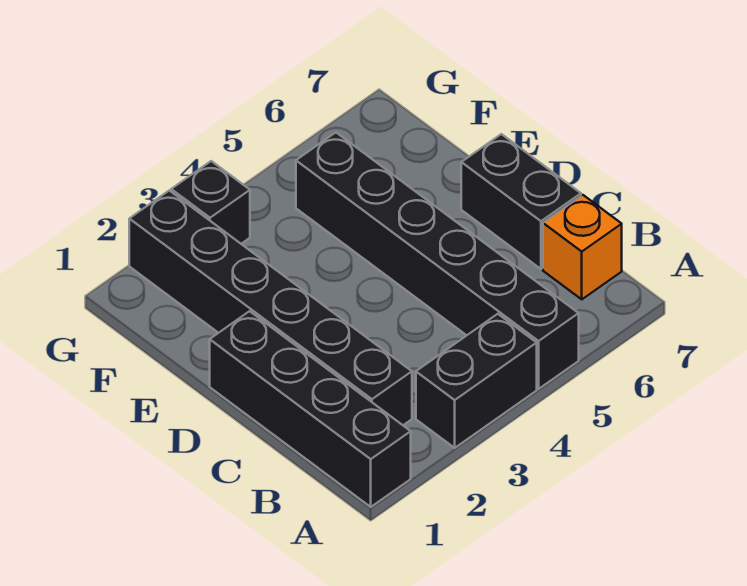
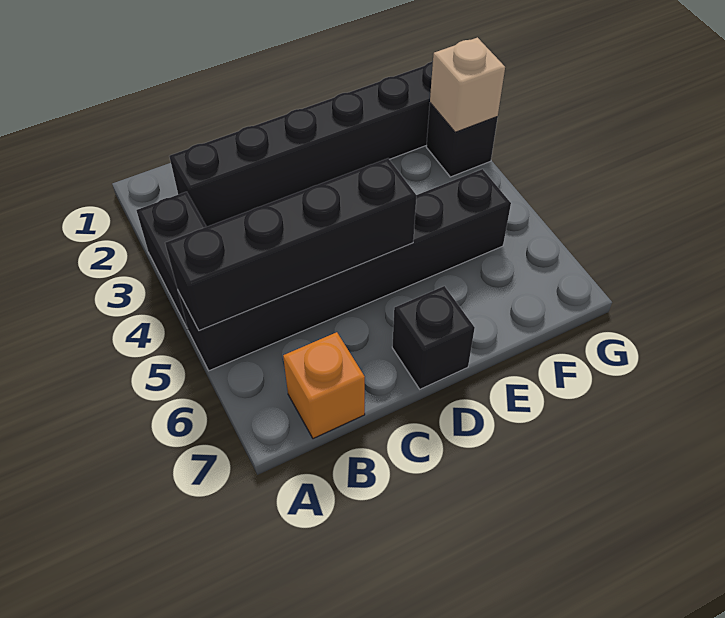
black brick A1:D1 level 1 -> black brick A5:D5 level 2
black brick C7:D7 level 1 -> black brick D7 level 1
none -> tan brick G3 level 2

